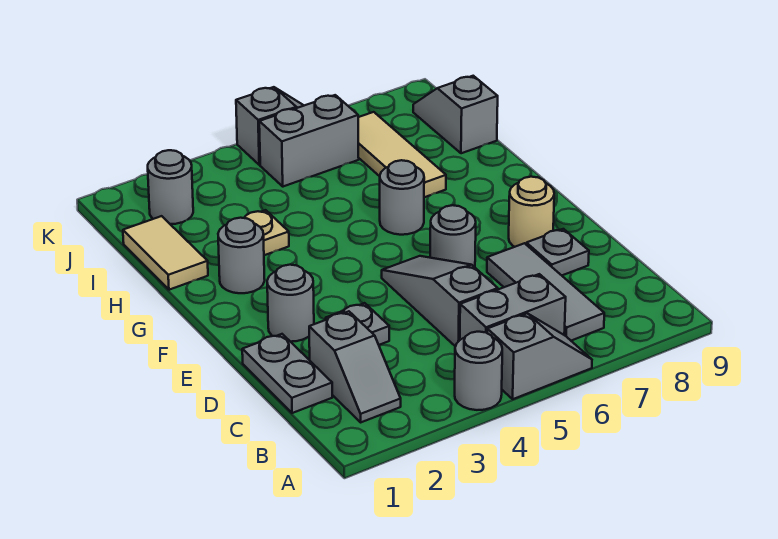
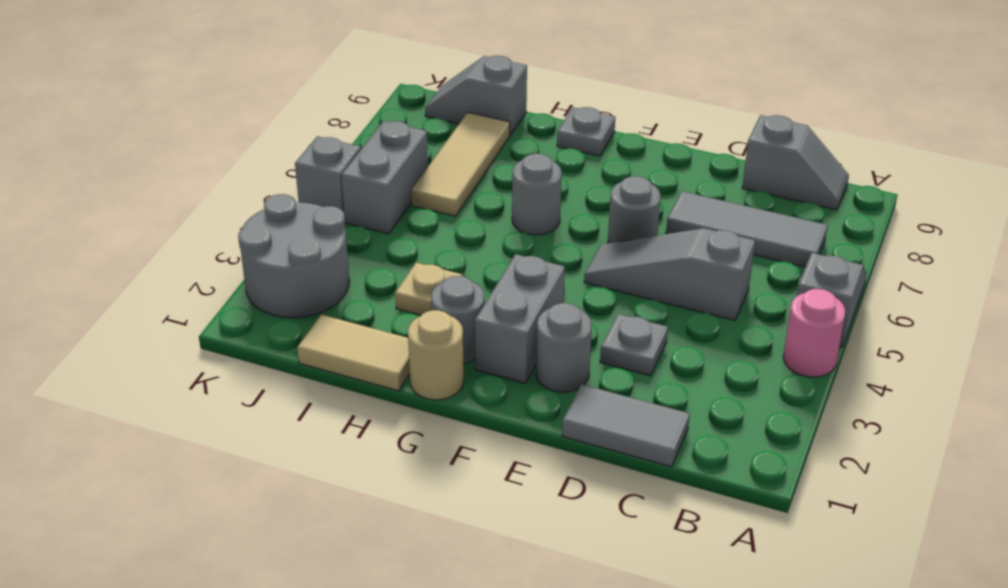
grey round brick A4 level 1 -> pink round brick A4 level 1
grey slope B2:C2 level 1 top C -> grey slope B9:C9 level 1 top C
grey brick B5:B6 level 1 -> grey brick F2:F3 level 1
grey plate C1:D1 level 1 -> grey tile C1:D1 level 1
grey plate D8 level 1 -> grey plate G9 level 1
tan round brick E8 level 1 -> tan round brick G1 level 1
tan tile H7:J7 level 1 -> tan tile I6:I8 level 1
grey round brick J2 level 1 -> grey round brick J2:K3 level 1

